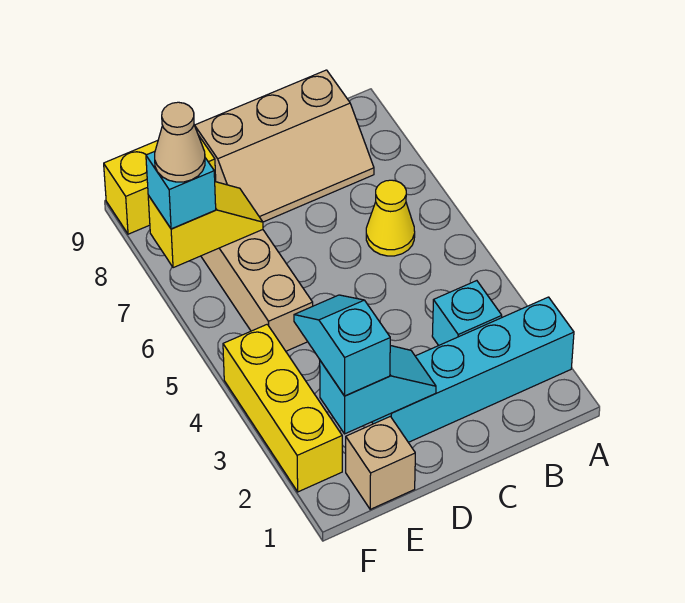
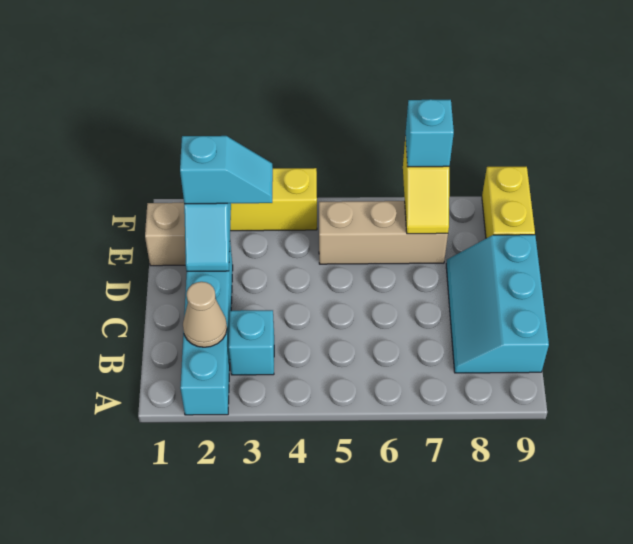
yellow cone B6 level 1 -> none
tan slope B8:D9 level 1 top 9 -> cyan slope B8:D9 level 1 top 9
tan cone F7 level 4 -> tan cone B2 level 2

